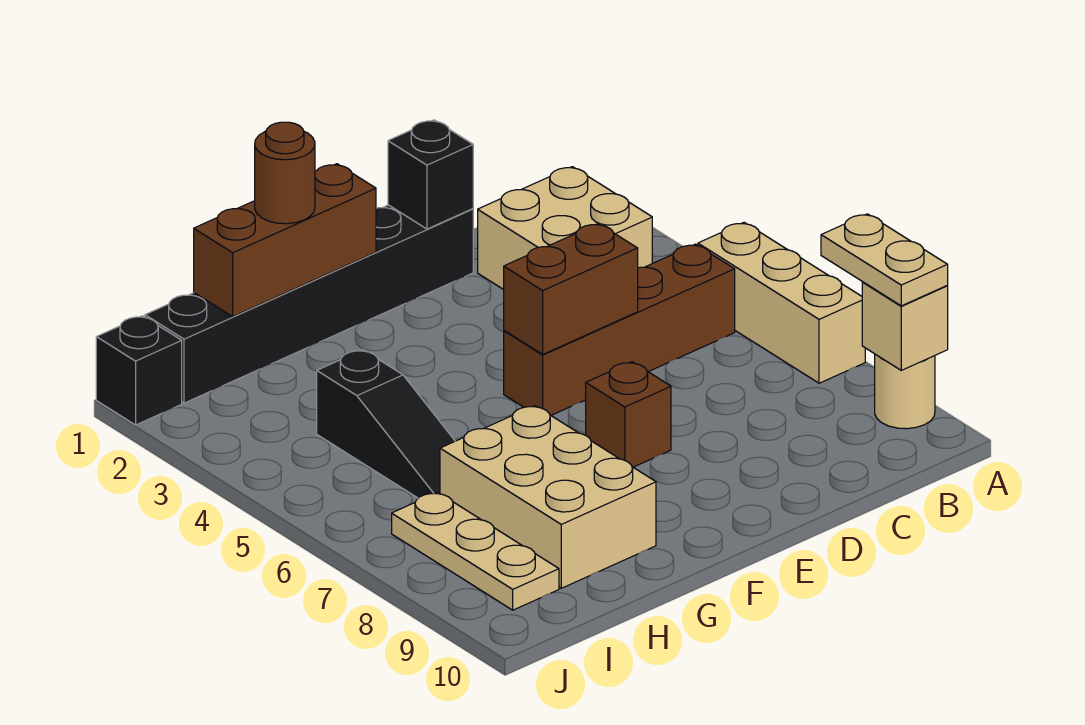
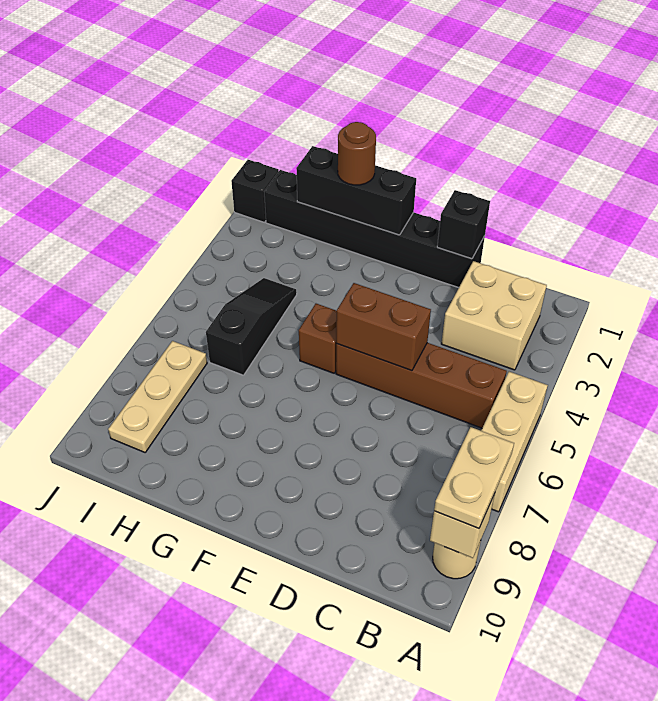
brown brick E7 level 1 -> brown brick F5 level 1
brown brick F1:H1 level 2 -> black brick F1:H1 level 2
tan brick G7:H9 level 1 -> none
black slope H4:H6 level 1 top 4 -> black slope H4:H6 level 1 top 6

